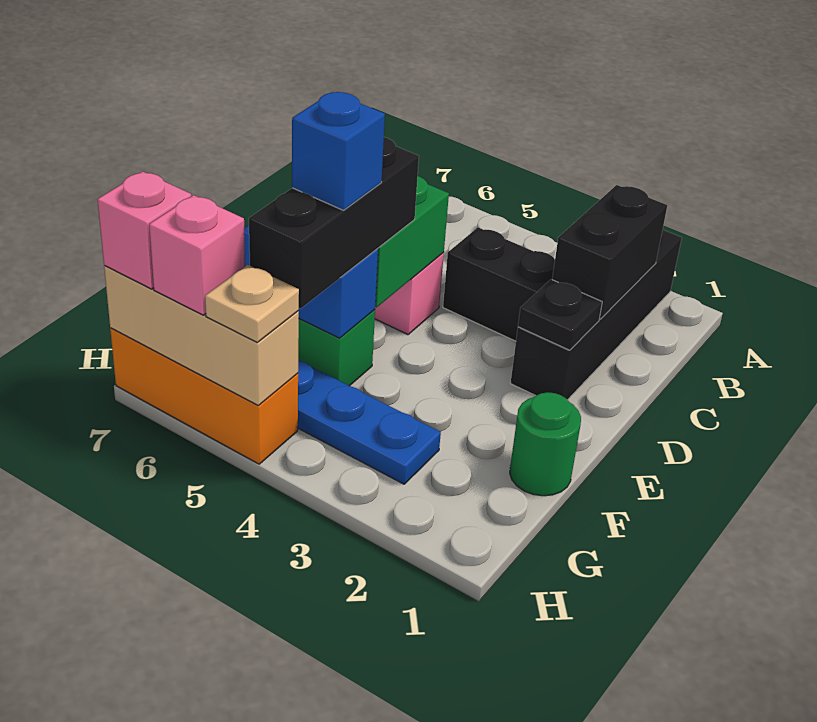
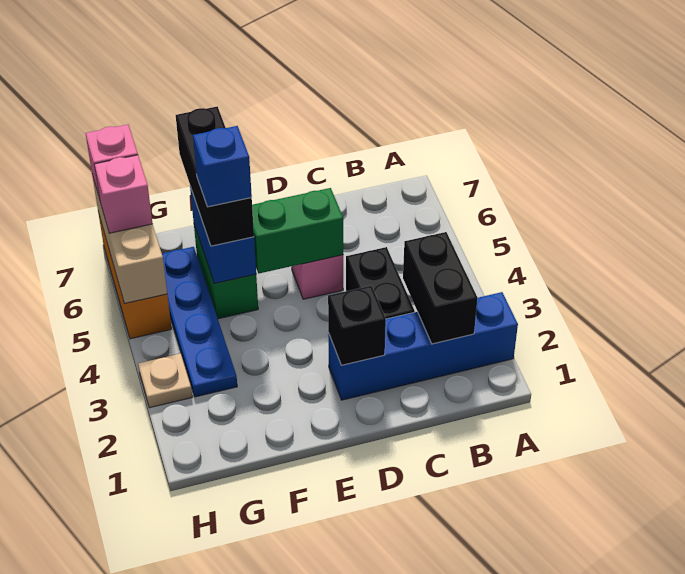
black brick A2:D2 level 1 -> blue brick A2:D2 level 1
black brick B2:C2 level 2 -> black brick B2:B3 level 2
black plate D2 level 2 -> black brick D2 level 2
black brick E5:G5 level 3 -> black brick F5:F7 level 3
green round brick F1 level 1 -> none
tan plate H5 level 3 -> tan plate H3 level 1

